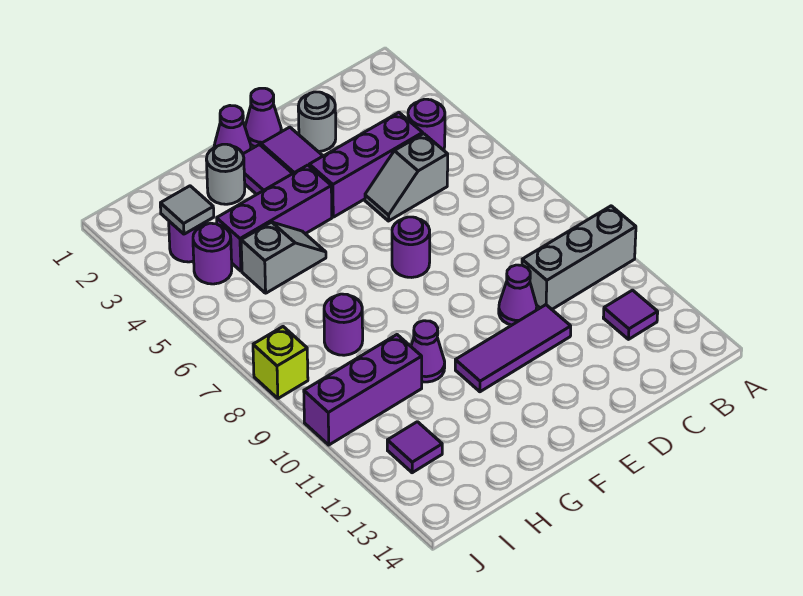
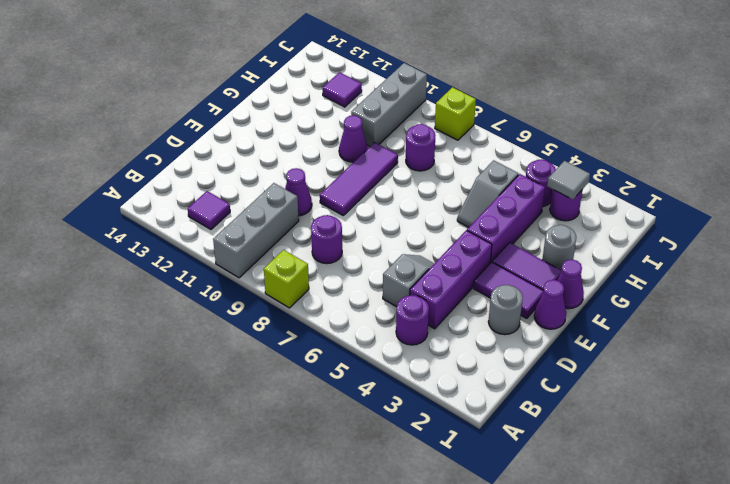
none -> lime brick A8 level 1
purple tile D11:F11 level 1 -> purple tile E9:G9 level 1
purple round brick E7 level 1 -> purple round brick C8 level 1
purple brick H10:J10 level 1 -> grey brick H10:J10 level 1

